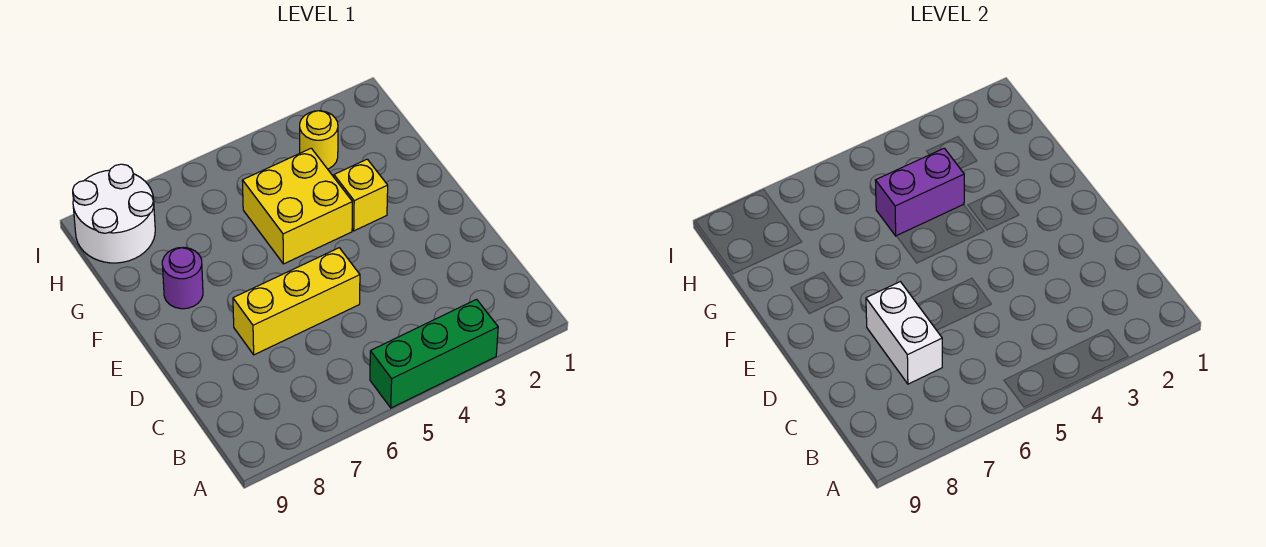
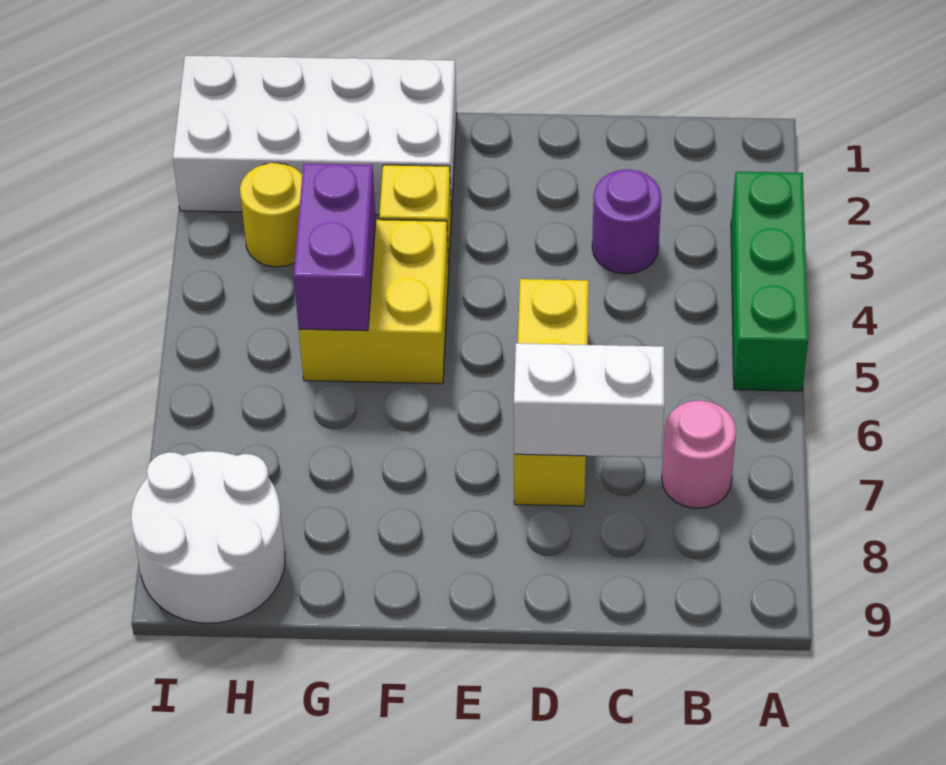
none -> pink round brick B7 level 1
none -> white brick F1:I2 level 1
purple round brick F8 level 1 -> purple round brick C3 level 1

